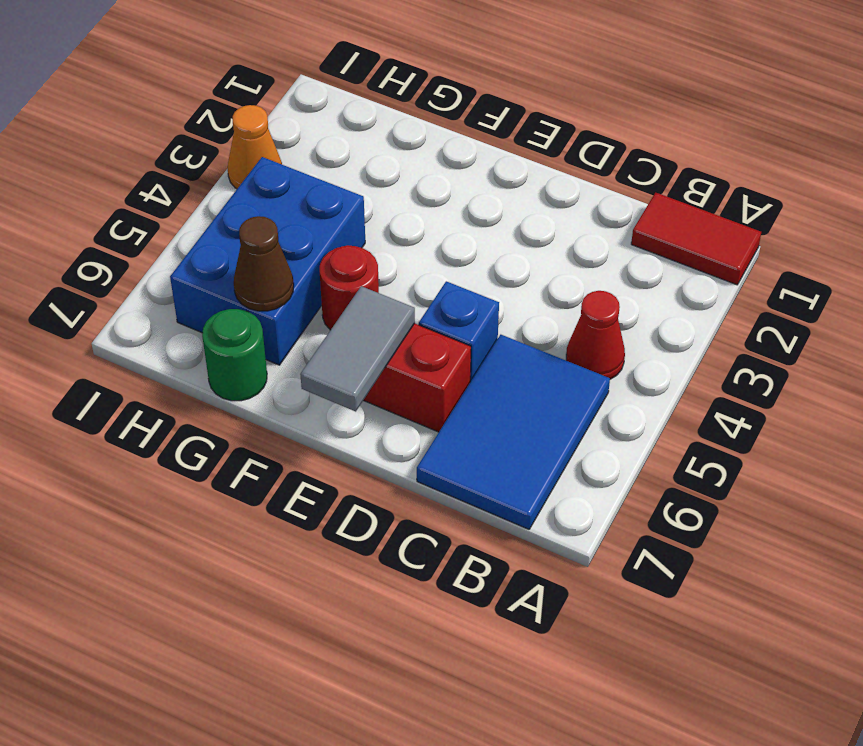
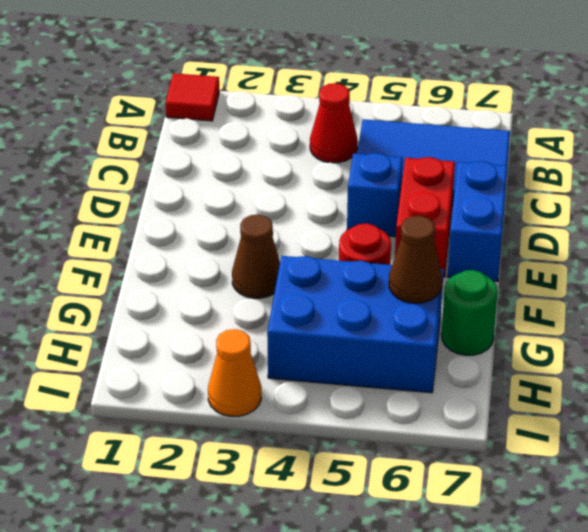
red tile A1:B1 level 1 -> red tile A1 level 1
none -> blue brick D7:E7 level 1
grey tile E6:E7 level 2 -> none
none -> brown cone F3 level 1

